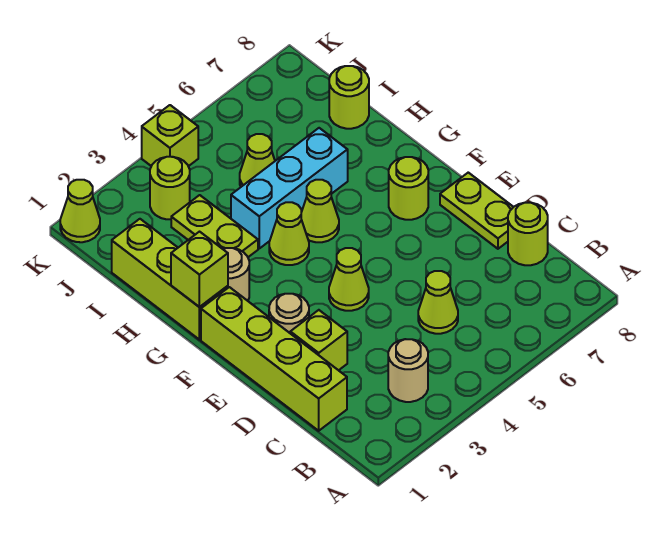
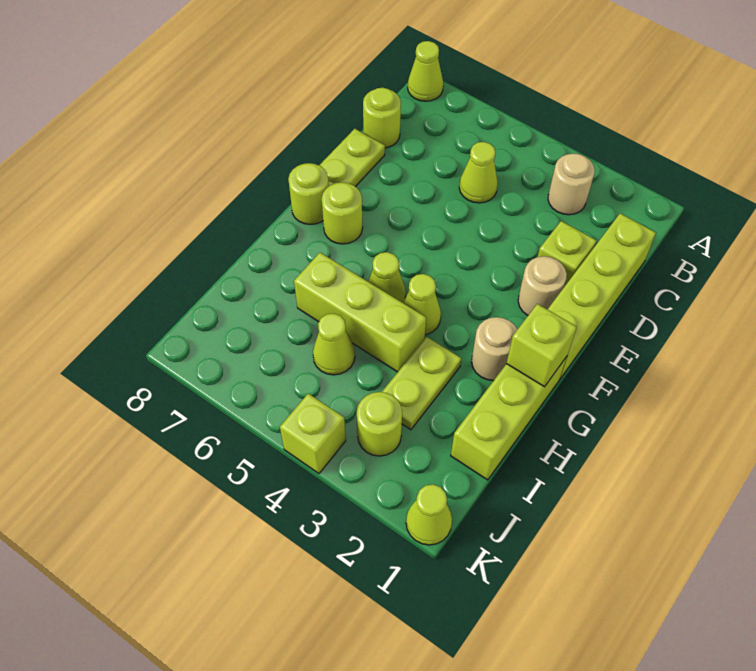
lime cone E4 level 1 -> lime cone A8 level 1
cyan brick H4:H6 level 1 -> lime brick H4:H6 level 1
lime round brick I8 level 1 -> lime round brick F8 level 1

